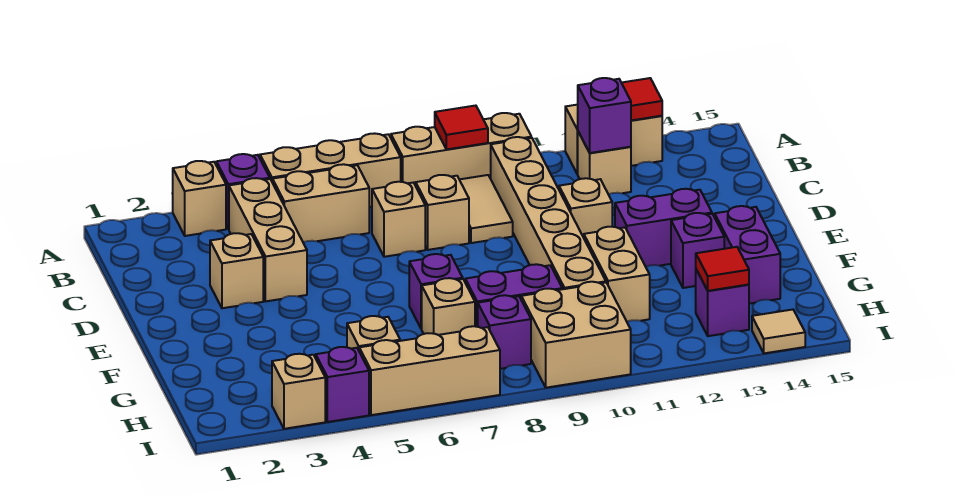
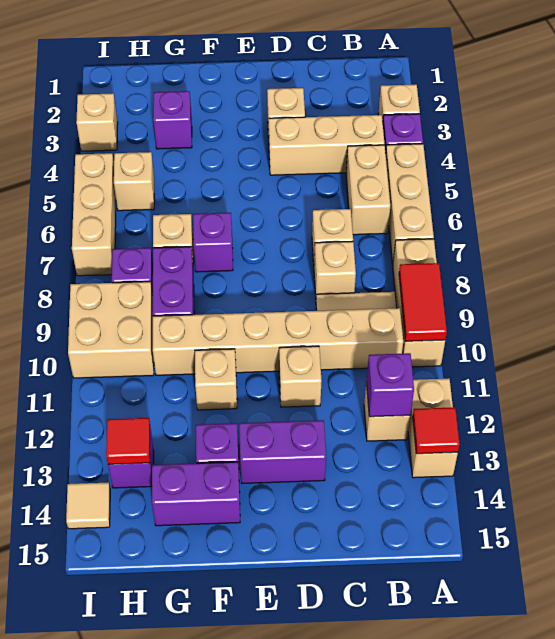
red tile A9 level 2 -> red tile A9:A10 level 2
purple brick E12:E13 level 1 -> purple brick D13:E13 level 1
tan brick F11:G11 level 1 -> tan brick F11 level 1
purple brick I4 level 1 -> purple brick G3 level 1

